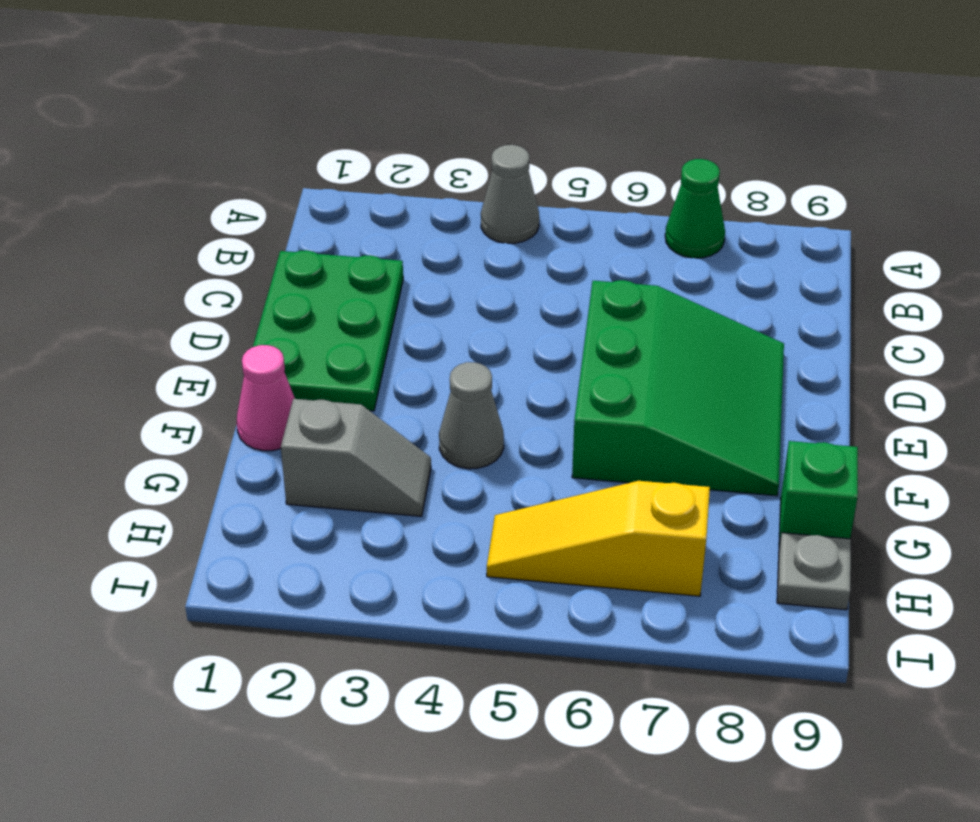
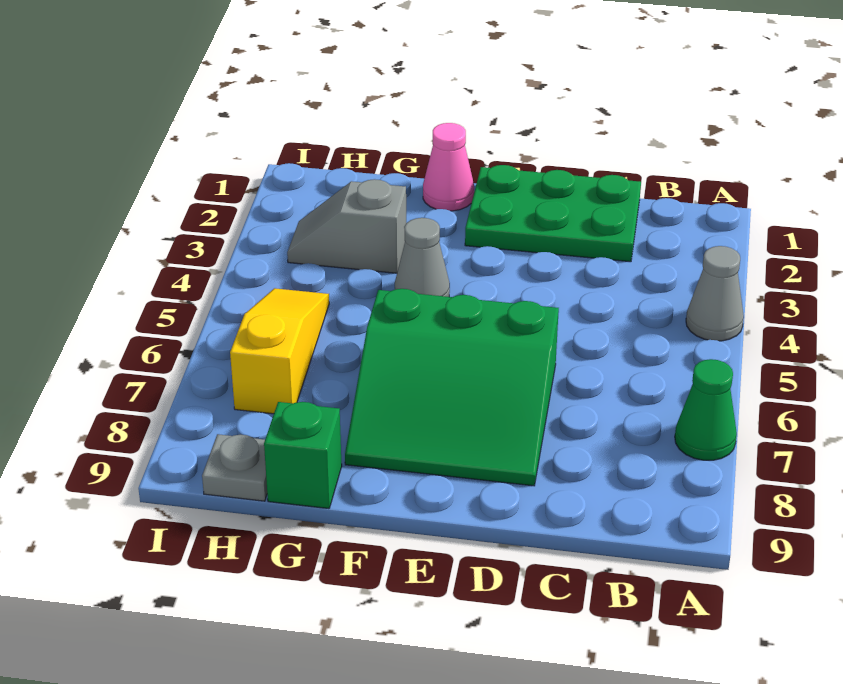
grey slope G2:G3 level 1 top 2 -> grey slope G3:H3 level 1 top G

